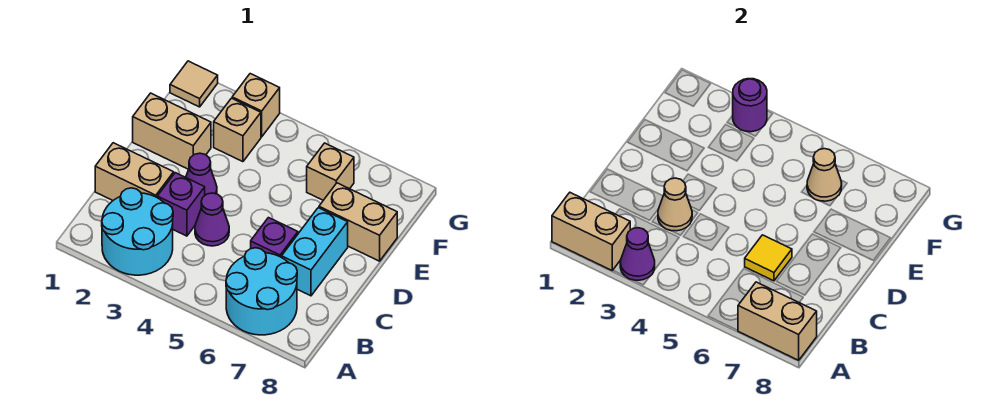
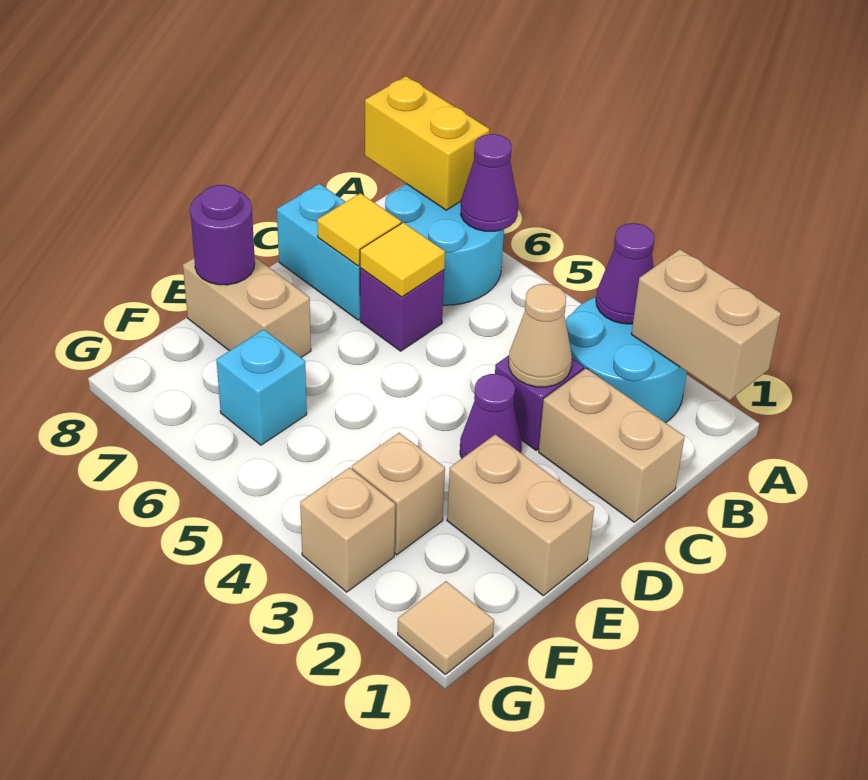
tan brick A7:A8 level 2 -> yellow brick A7:A8 level 2
purple cone C4 level 1 -> purple cone A6 level 2
cyan brick C7:D7 level 1 -> cyan brick C7:C8 level 1
none -> yellow tile C7 level 2
tan brick F6 level 1 -> cyan brick F6 level 1
tan cone F6 level 2 -> none
purple round brick G3 level 2 -> purple round brick E8 level 2

